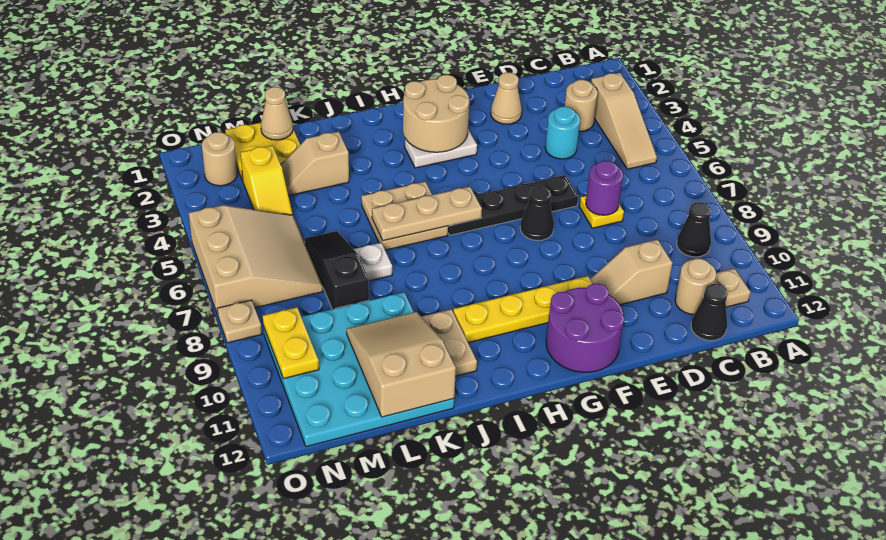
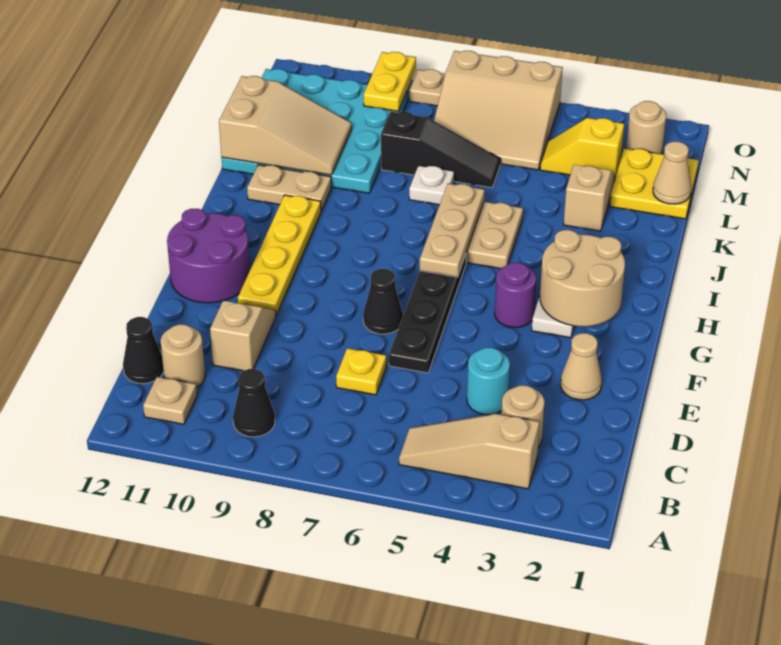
purple round brick D7 level 2 -> purple round brick G4 level 1
yellow plate N9:N10 level 2 -> yellow plate N9:O9 level 2

